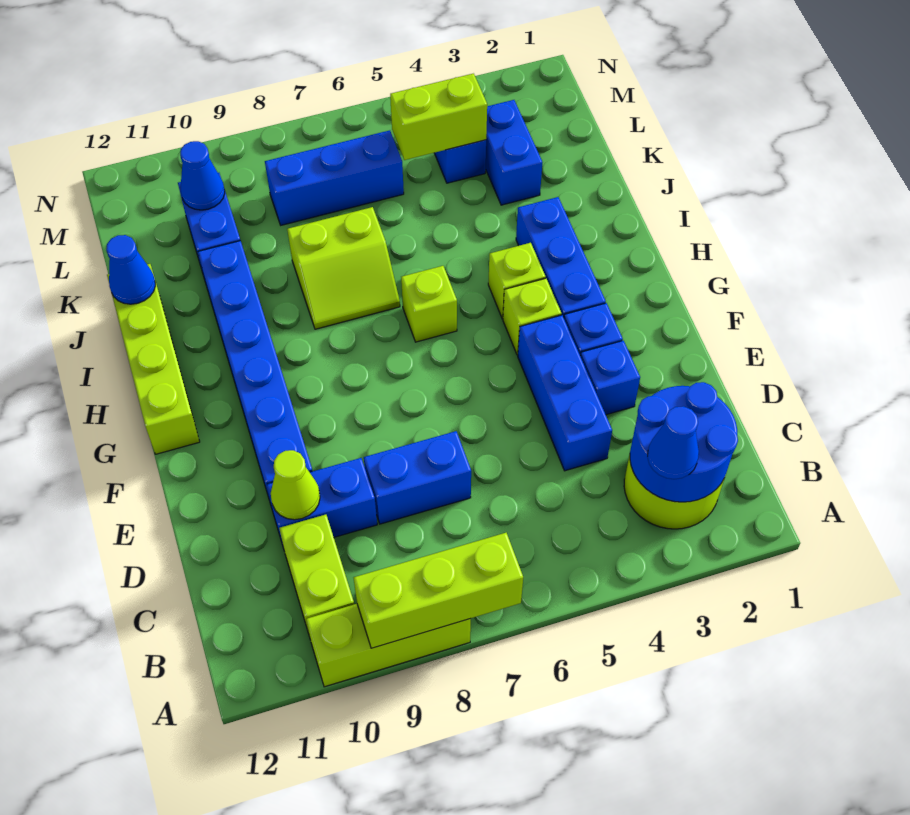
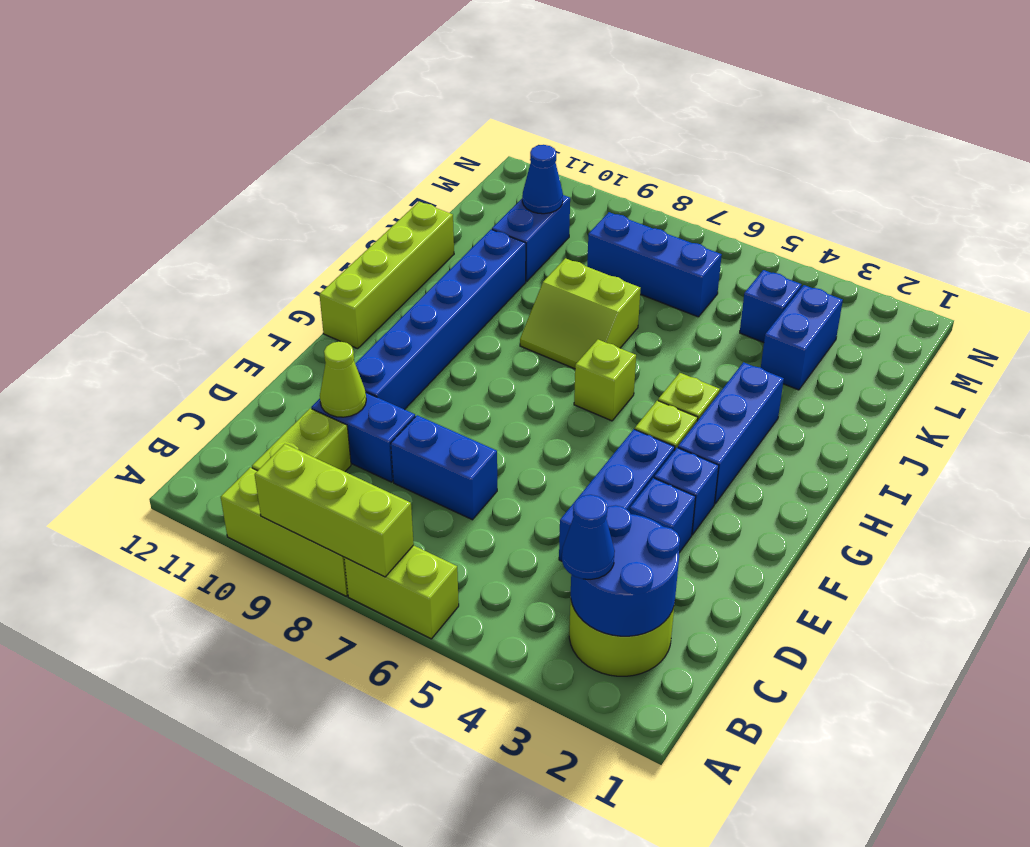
blue cone J12 level 2 -> none
lime brick L4:L5 level 2 -> lime brick A6:A7 level 1

